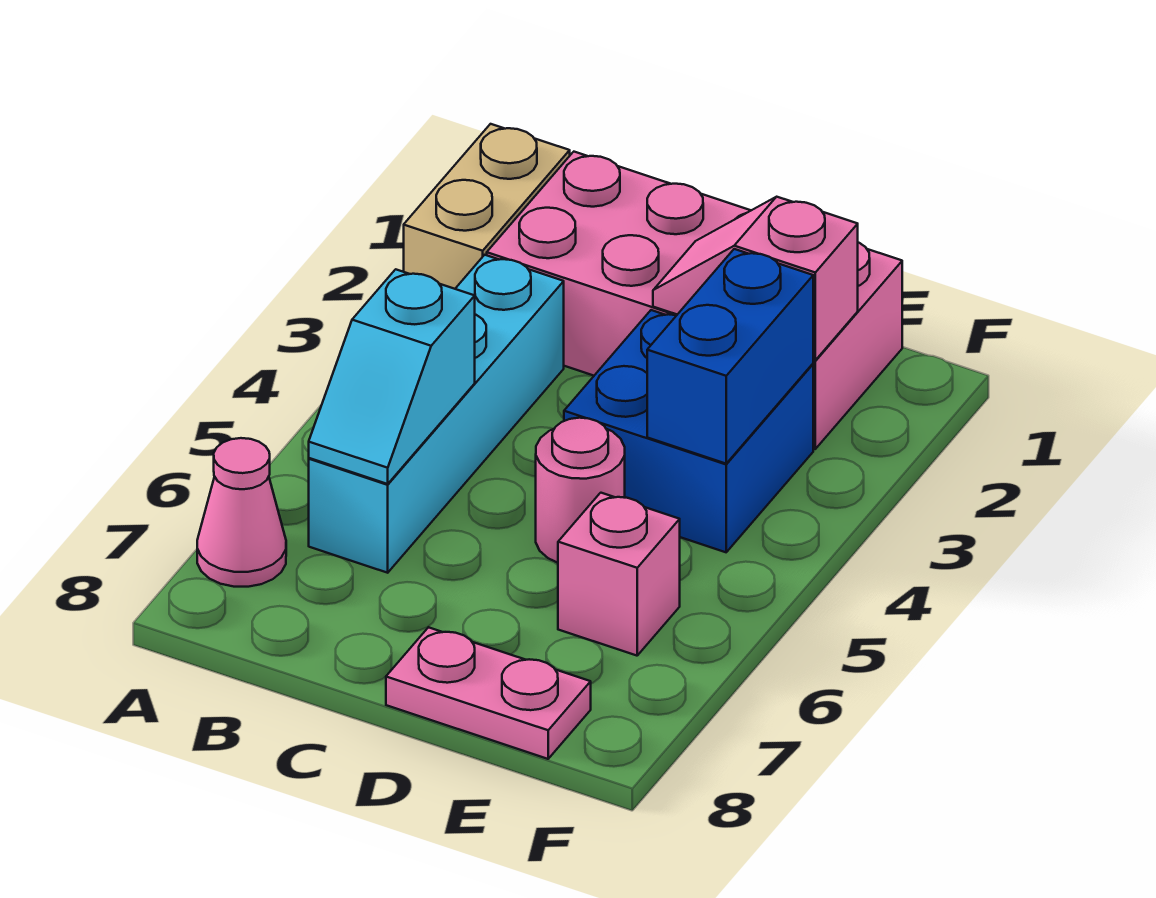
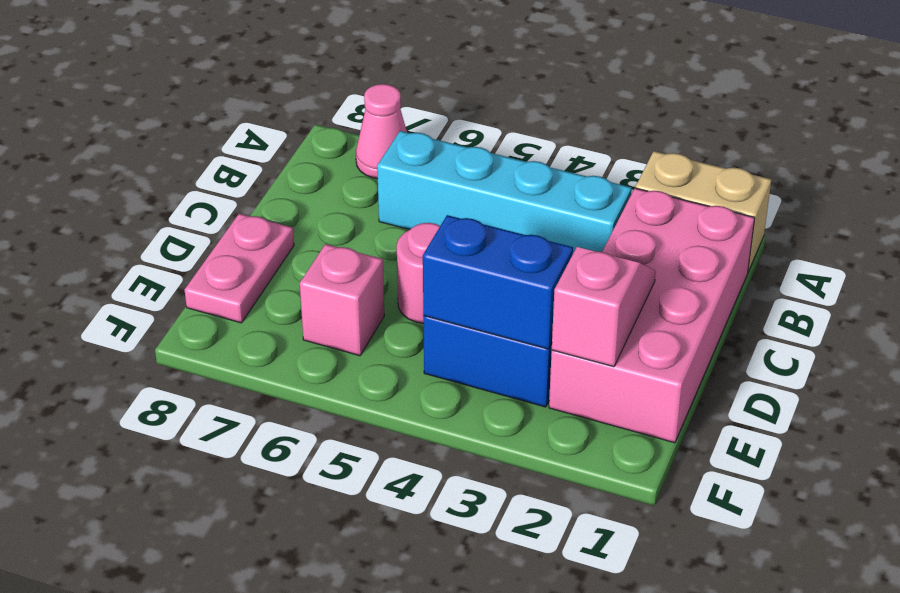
cyan slope B5:B6 level 2 top 5 -> none

